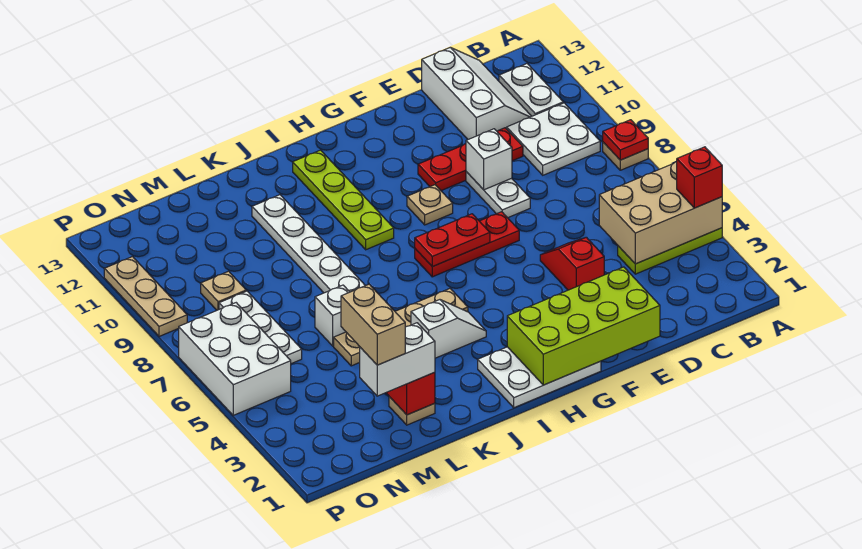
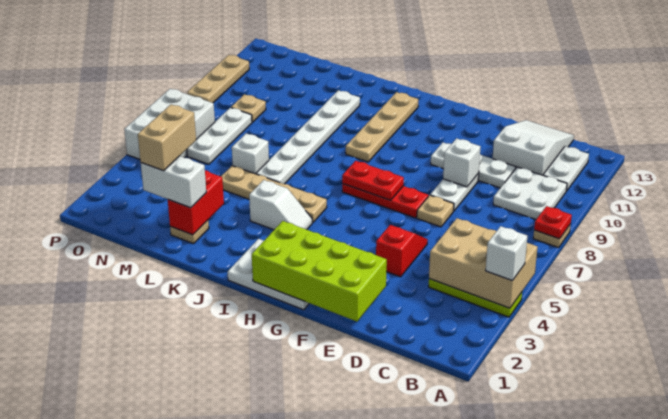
red brick A4 level 3 -> white brick A4 level 3
white slope C11:D13 level 1 top D -> white slope C11:D13 level 1 top 11
red plate D10:F10 level 1 -> white plate D10:F10 level 1
tan plate G9 level 1 -> tan plate E7 level 1
lime plate I9:I12 level 1 -> tan plate I9:I12 level 1

